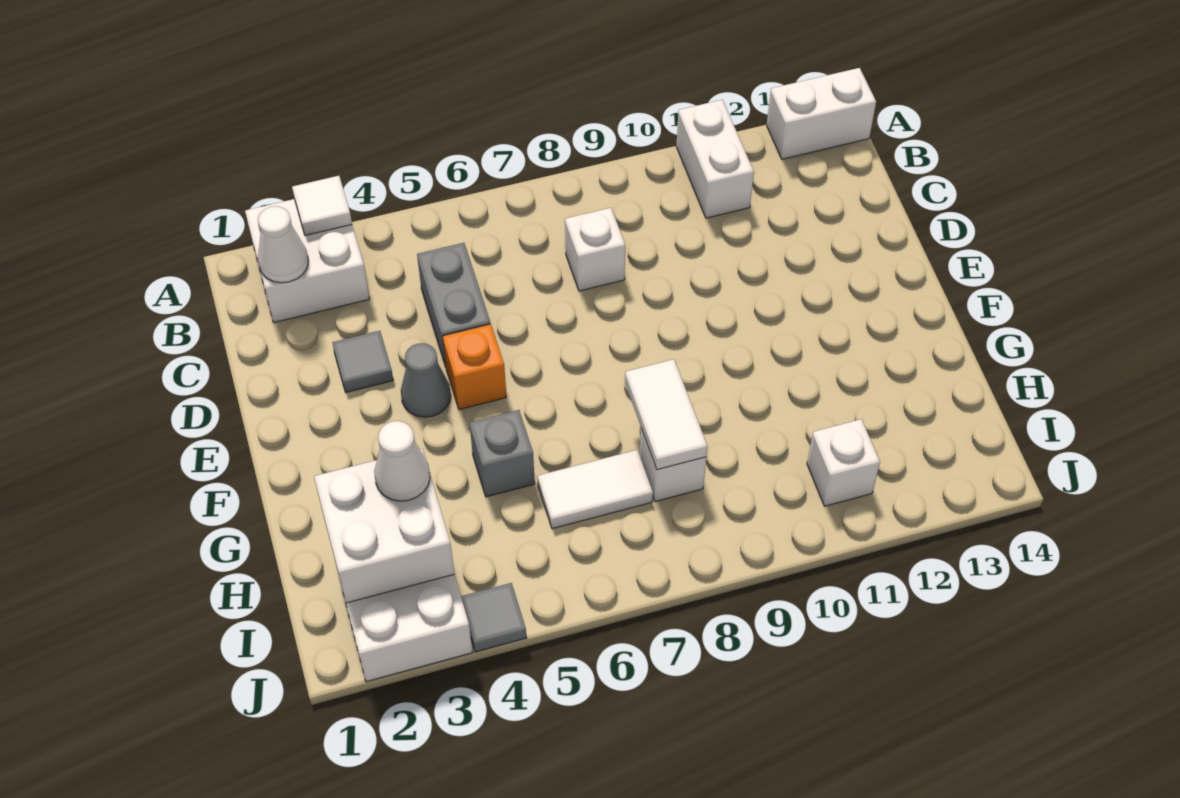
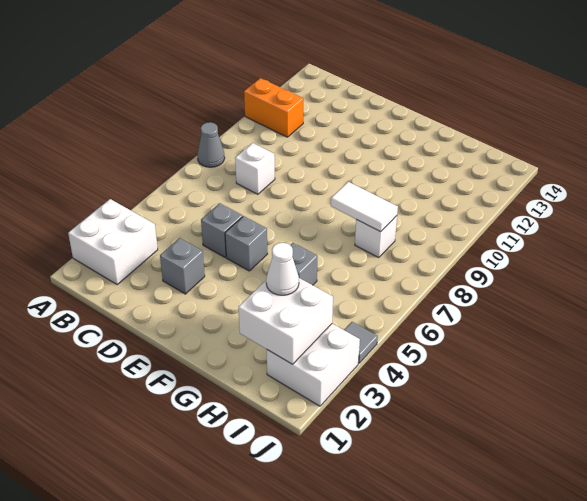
white tile A3 level 2 -> none
white brick A11:B11 level 1 -> orange brick A11:B11 level 1
white brick A13:A14 level 1 -> none
white cone B2 level 2 -> none
grey brick C5:D5 level 1 -> grey brick D5 level 1
grey tile D3 level 1 -> grey brick D3 level 1
grey cone E4 level 1 -> grey cone A8 level 1
orange brick E5 level 1 -> grey brick E5 level 1
white tile H6:H7 level 1 -> none
white brick I11 level 1 -> none

